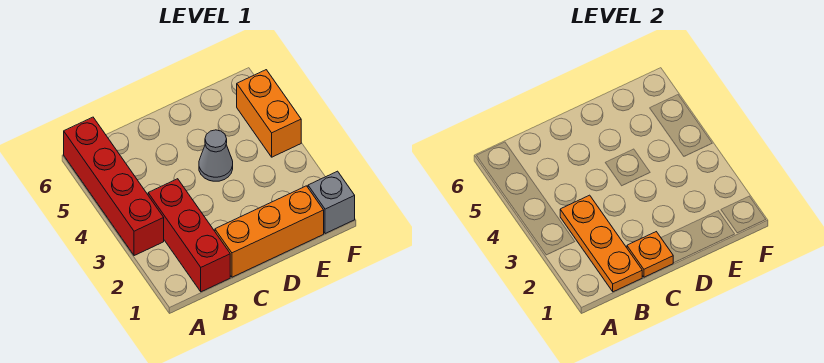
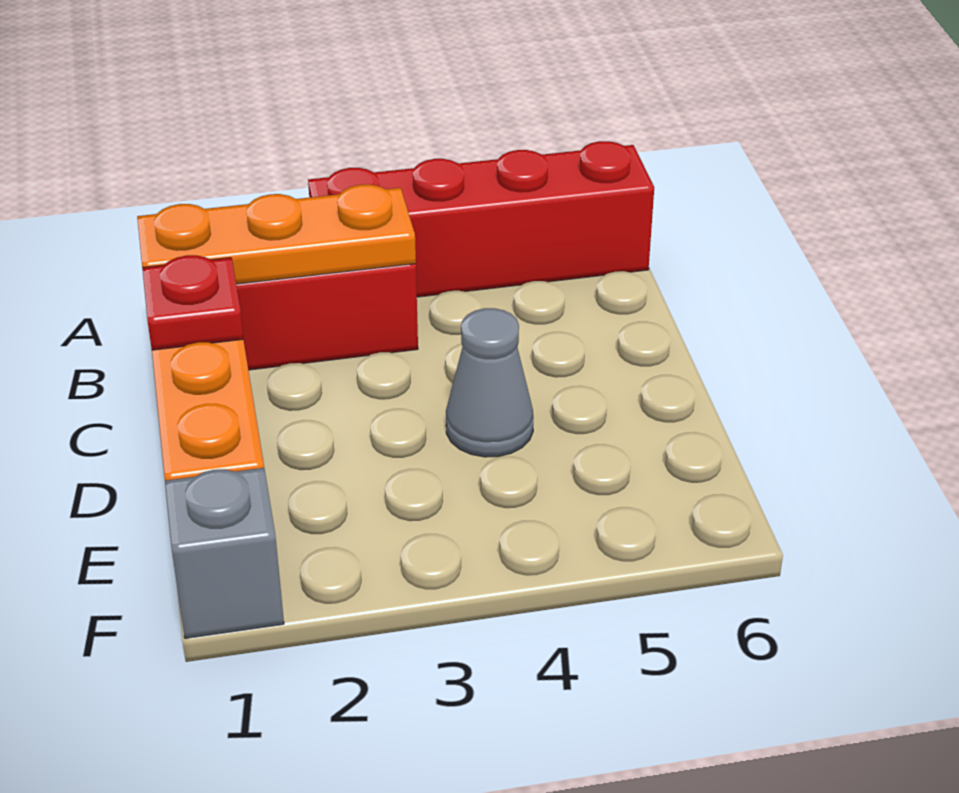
orange plate C1 level 2 -> red plate C1 level 2
orange brick F4:F5 level 1 -> none

